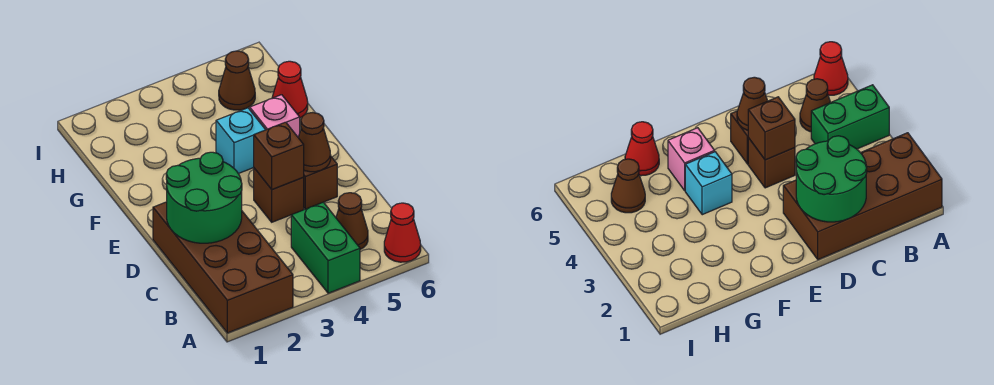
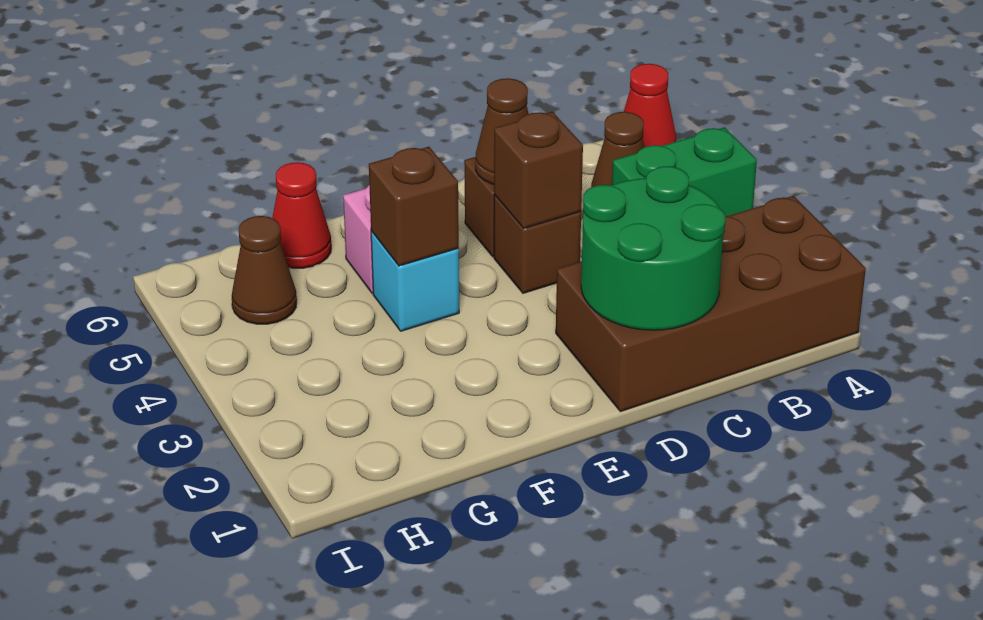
none -> brown brick F4 level 2

